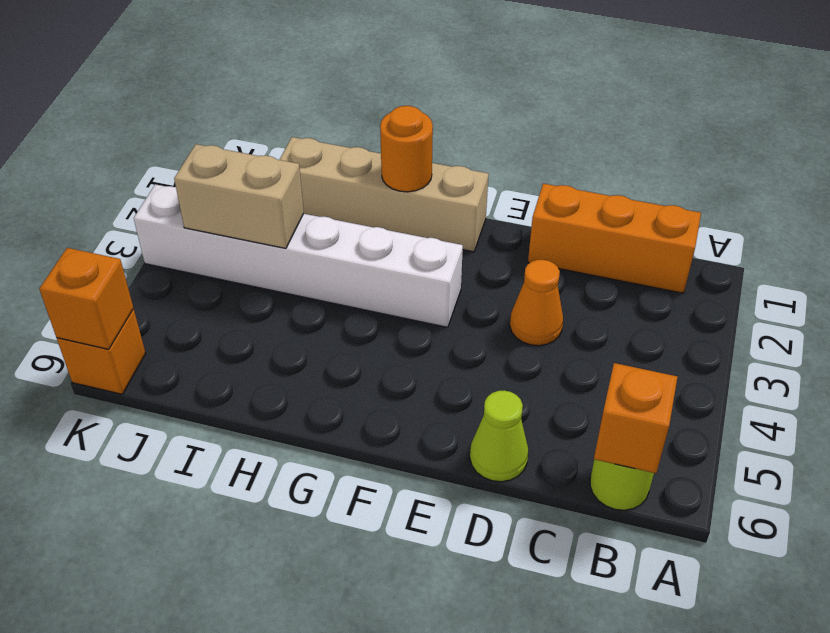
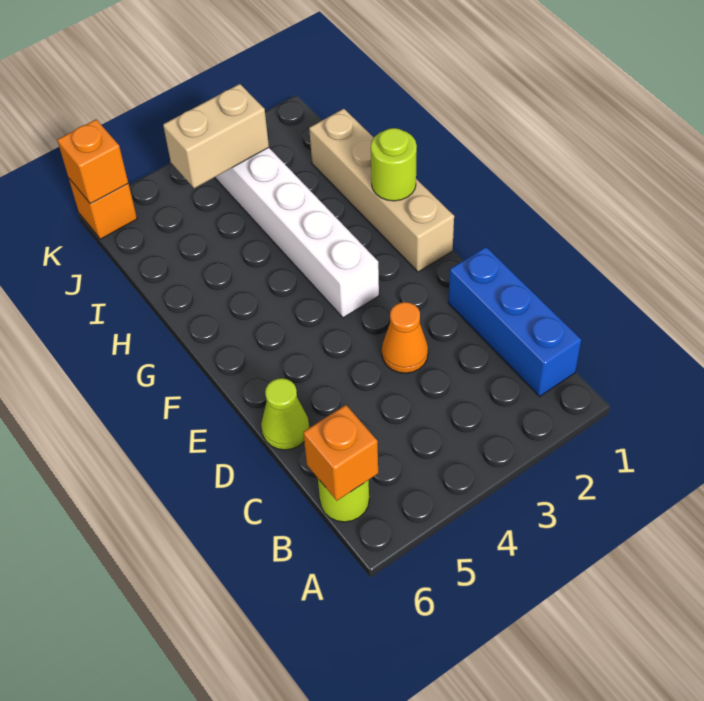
orange brick B1:D1 level 1 -> blue brick B1:D1 level 1
orange round brick G1 level 2 -> lime round brick G1 level 2
tan brick I3:J3 level 2 -> tan brick J3:J4 level 2

